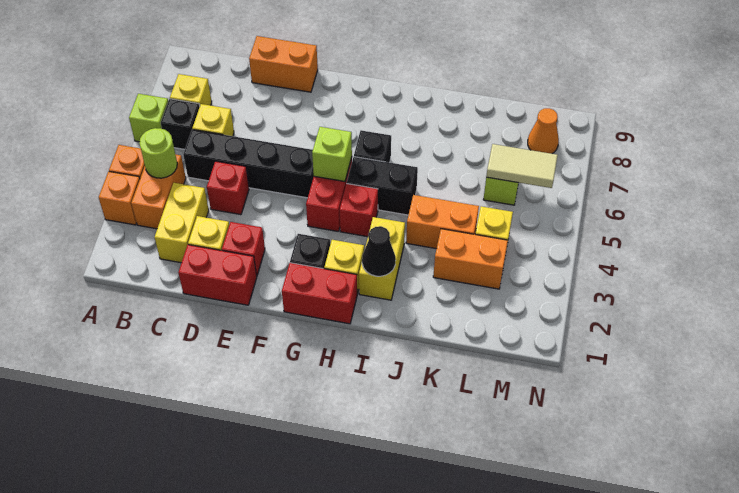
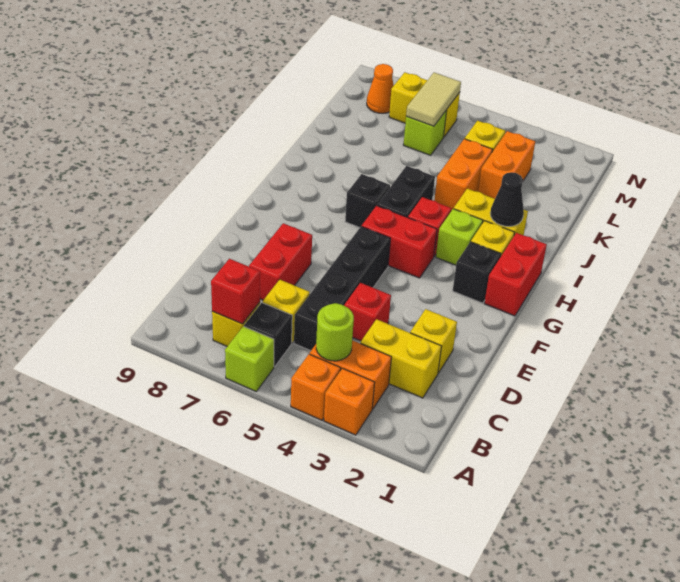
red brick D1:E1 level 1 -> red brick D7:E7 level 1
orange brick D9:E9 level 1 -> none
red brick E2 level 1 -> red brick B7 level 2
lime brick G5 level 2 -> lime brick H3 level 1
none -> yellow brick M6:M7 level 1

